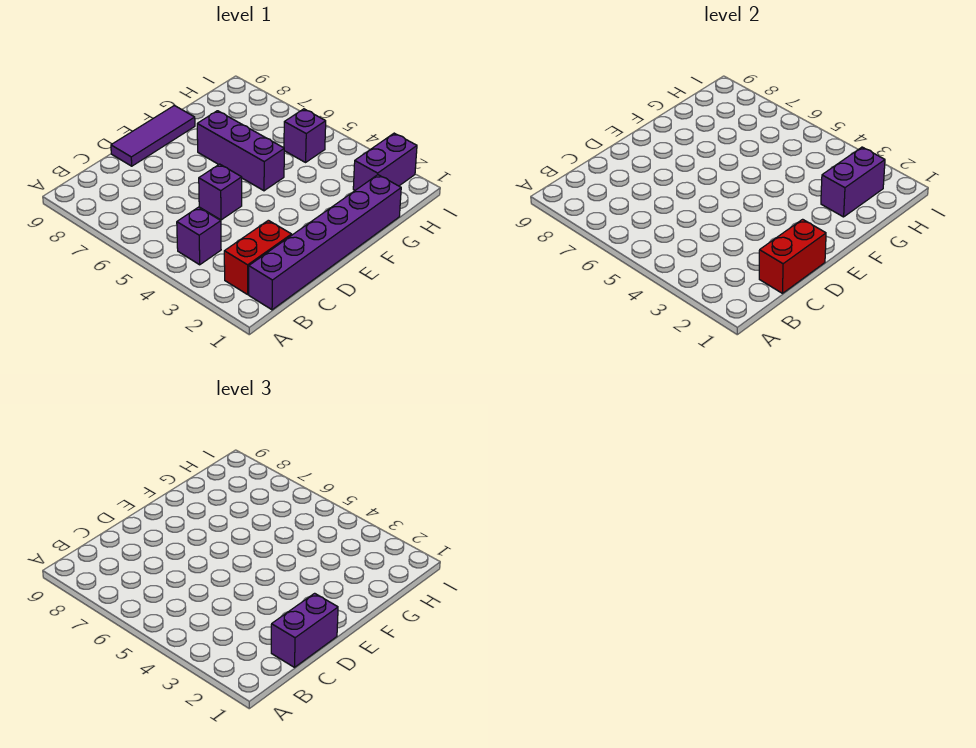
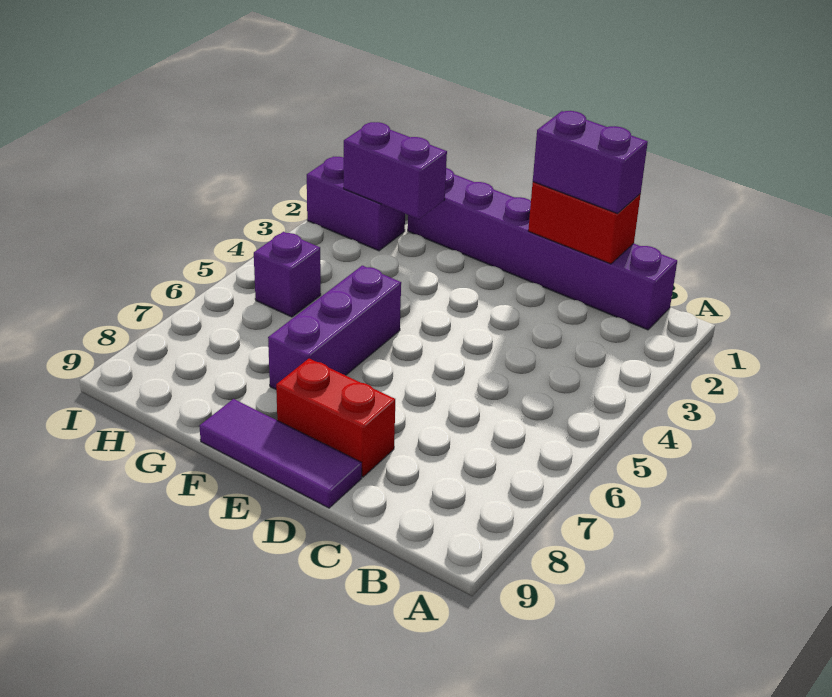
red brick B2:C2 level 1 -> red brick D8:E8 level 1
purple brick B4 level 1 -> none
purple brick D5 level 1 -> none

